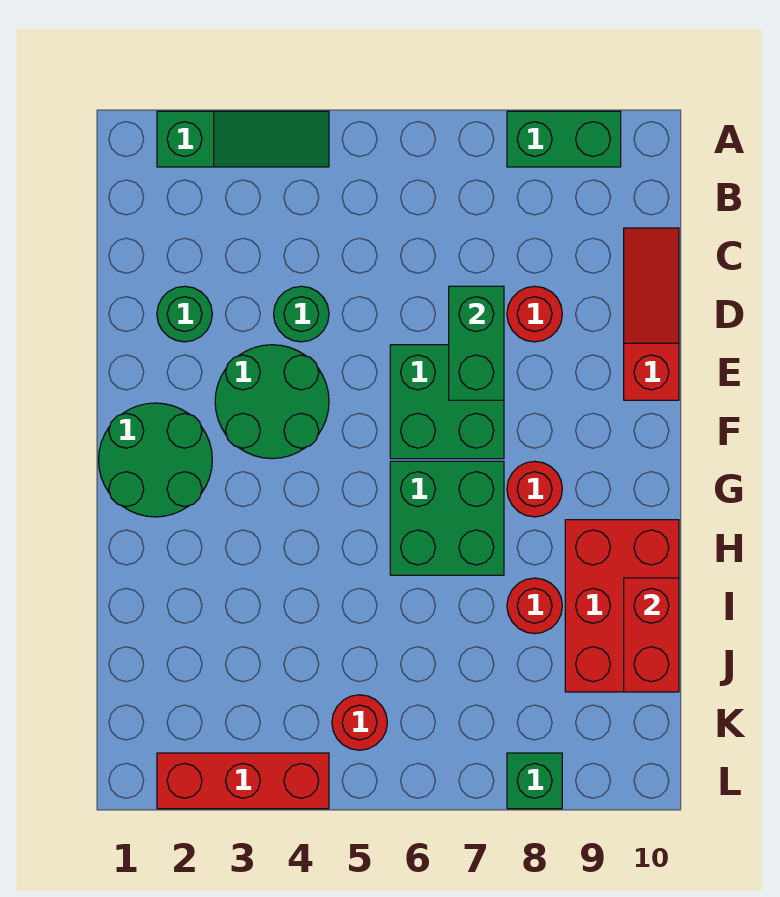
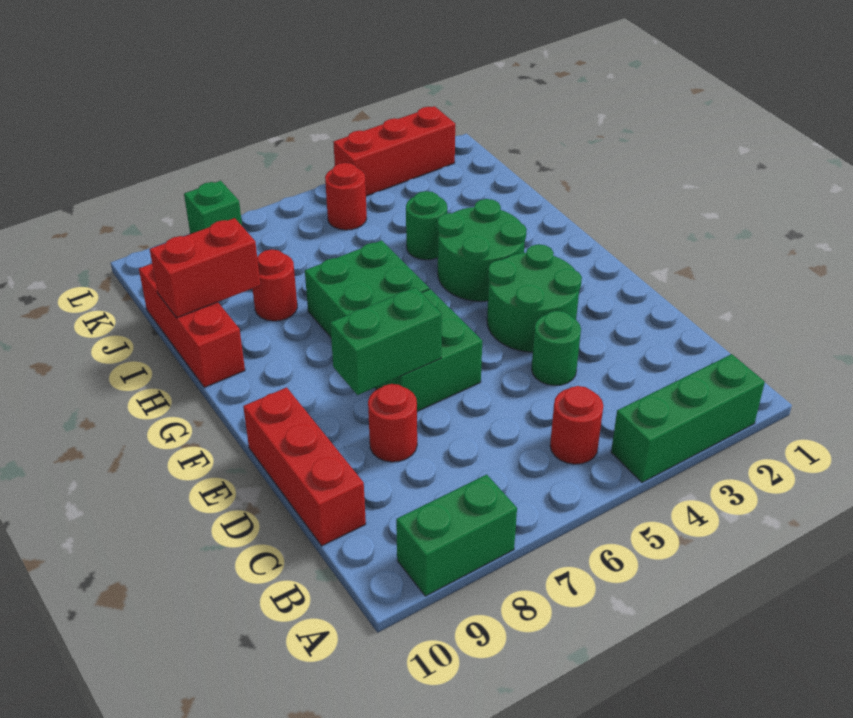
green slope A2:A4 level 1 top 2 -> green brick A2:A4 level 1
red slope C10:E10 level 1 top E -> red brick C10:E10 level 1
green round brick D2 level 1 -> green round brick I4 level 1
green brick D7:E7 level 2 -> green brick E7:E8 level 2
green round brick F1:G2 level 1 -> green round brick G3:H4 level 1
red round brick G8 level 1 -> red round brick B5 level 1
red brick H9:J10 level 1 -> red brick H10:J10 level 1
red brick I10:J10 level 2 -> red brick I9:I10 level 2

